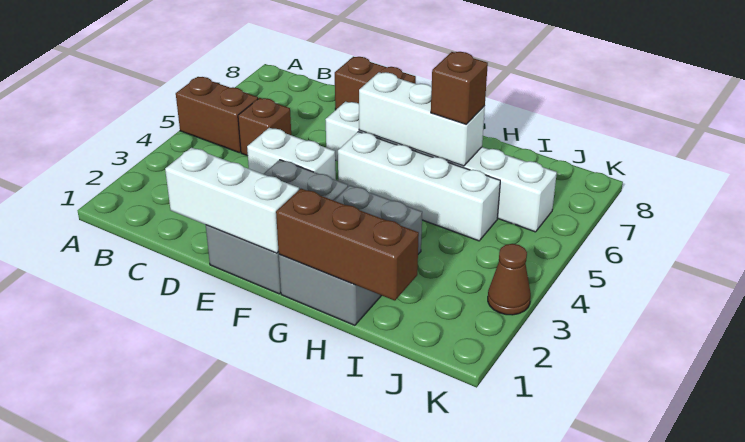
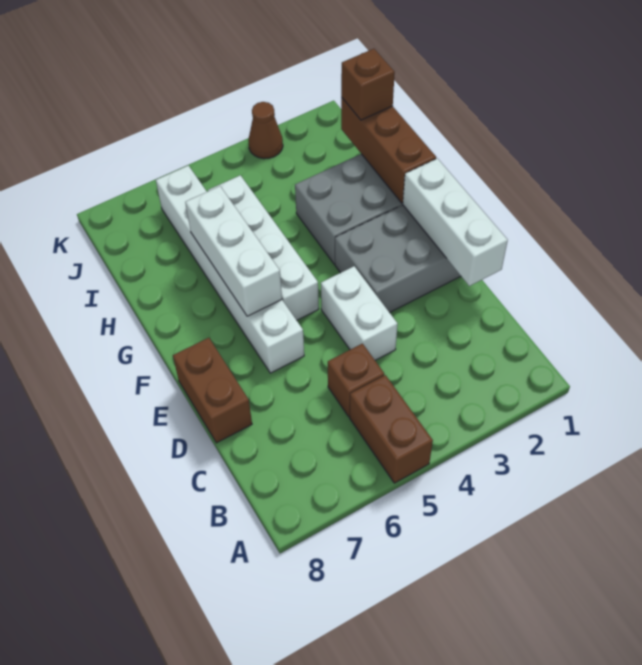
brown brick H6 level 3 -> brown brick I1 level 3

